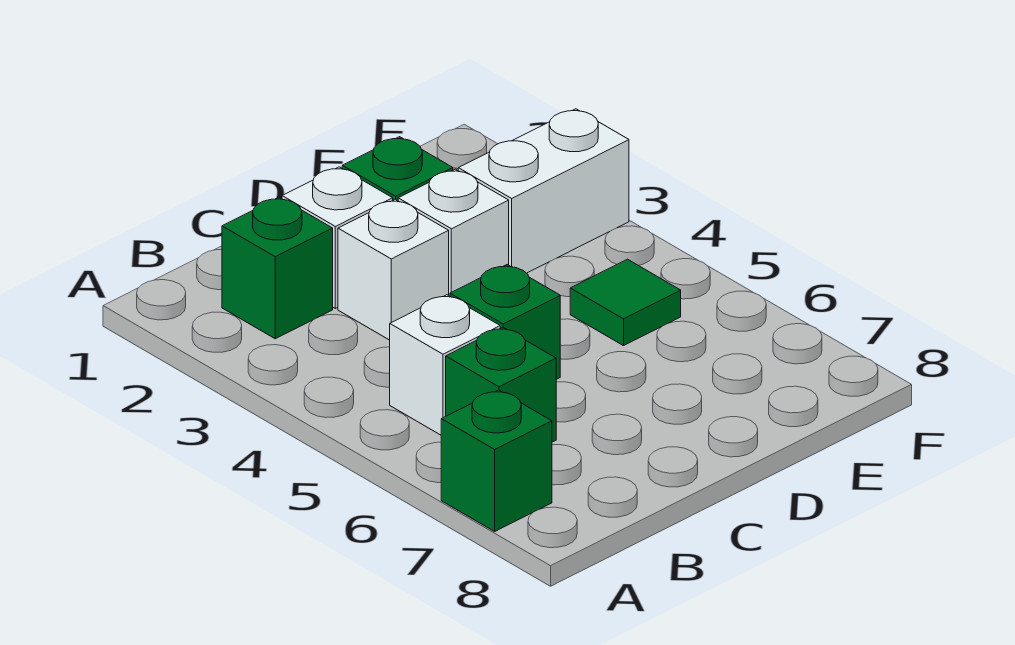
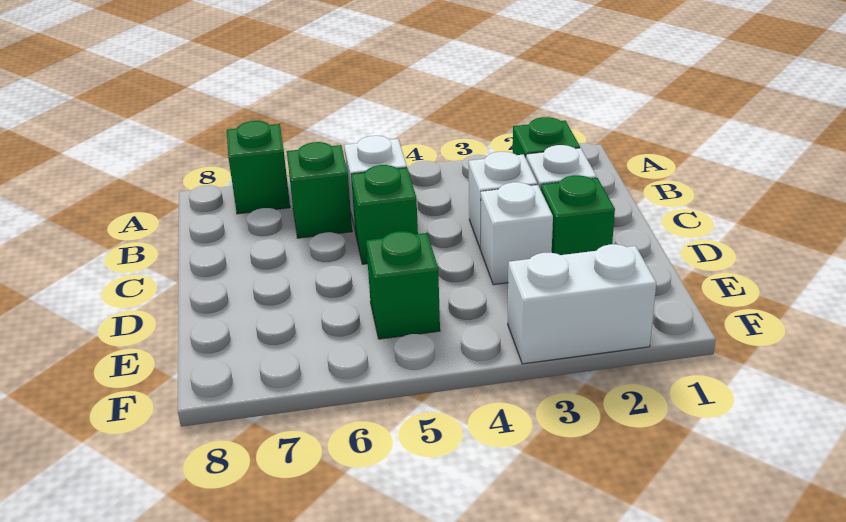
white brick E3:F3 level 1 -> white brick F2:F3 level 1
green tile E5 level 1 -> green brick E5 level 1

